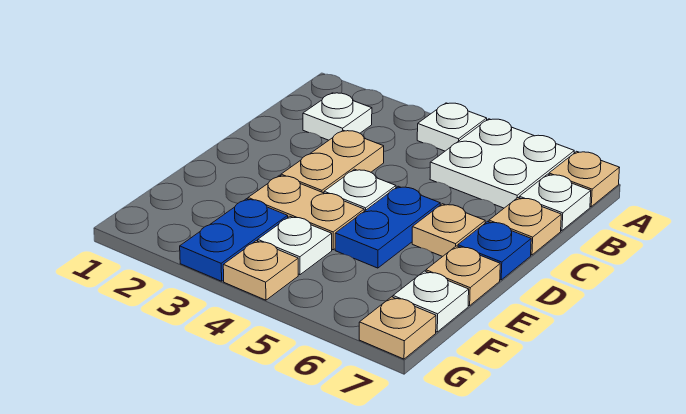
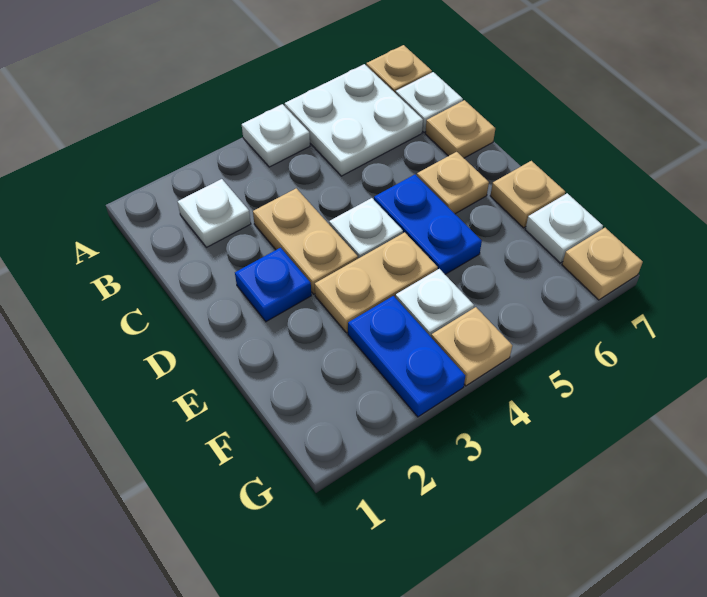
blue plate D7 level 1 -> blue plate D2 level 1

